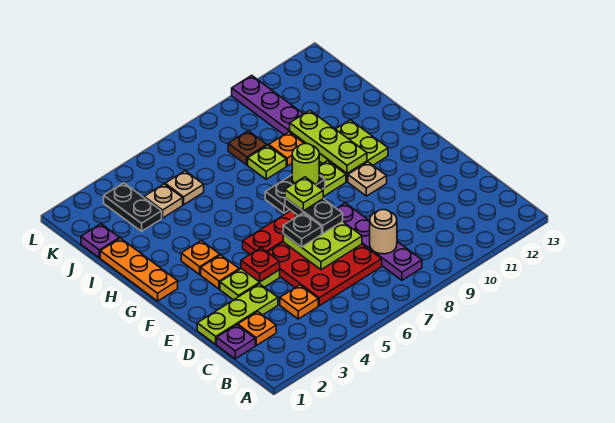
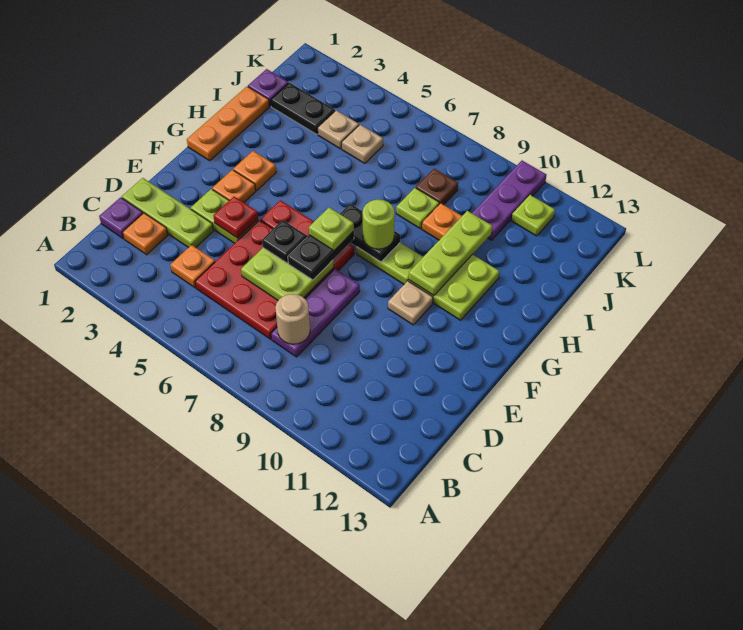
purple plate B8:E8 level 1 -> purple plate C8:E8 level 1
black plate J3:K3 level 1 -> black plate J2:J3 level 1
none -> lime plate K11 level 1

